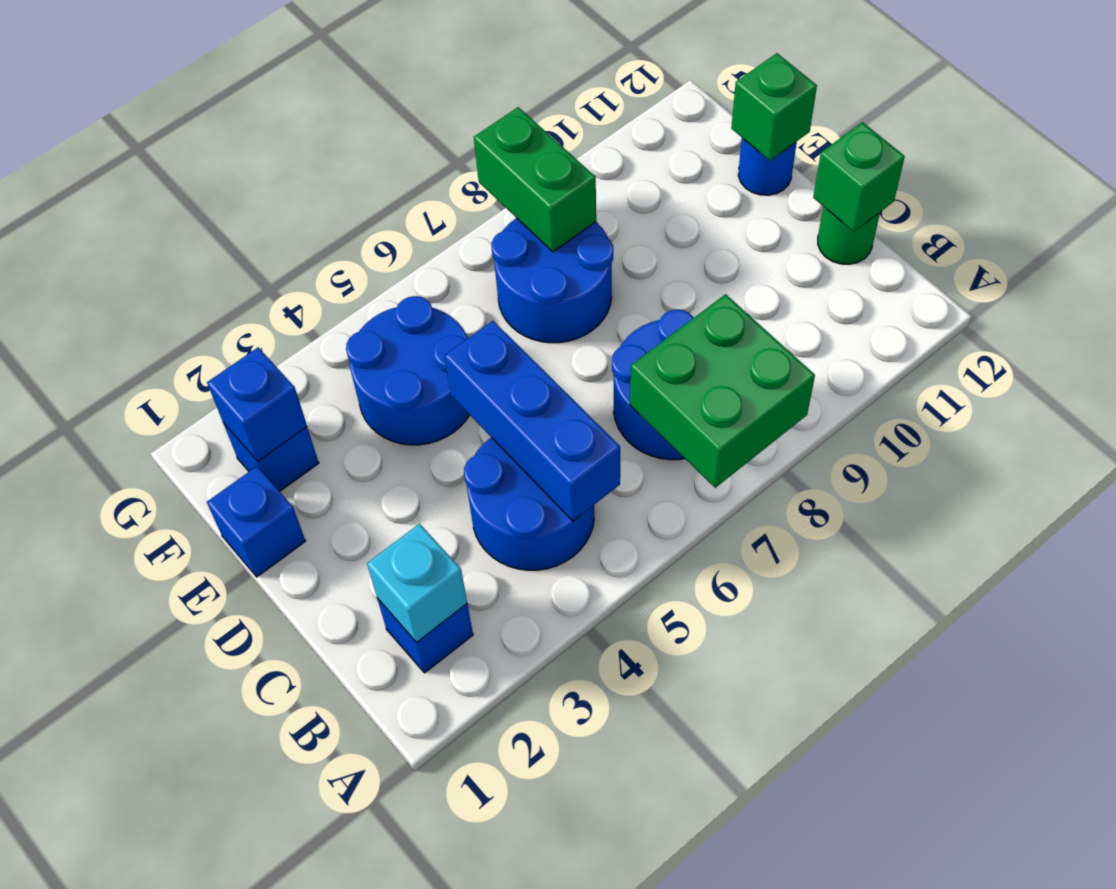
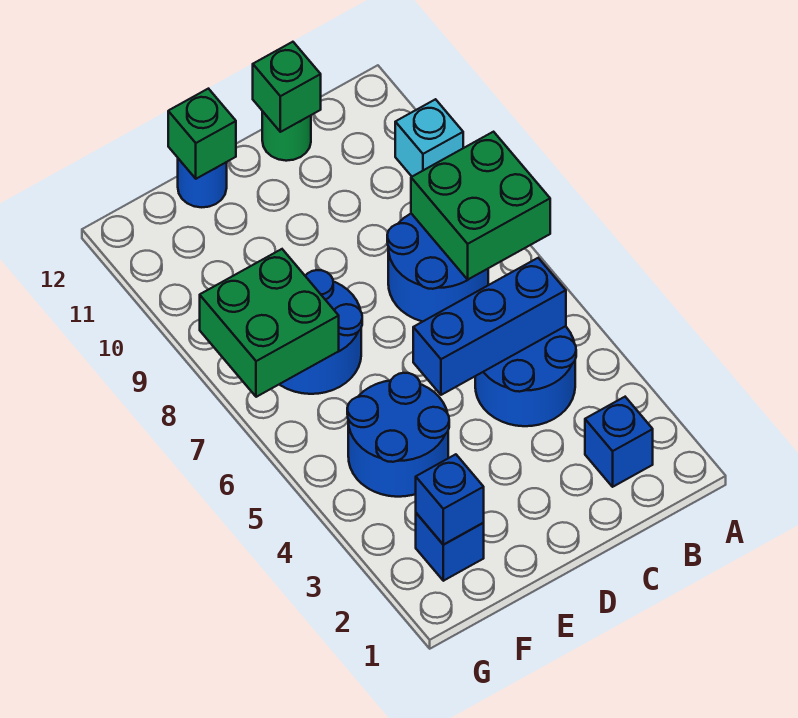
cyan brick B2 level 2 -> cyan brick A10 level 1
blue brick E1 level 1 -> none
green brick F8:G8 level 2 -> green brick F7:G8 level 2

